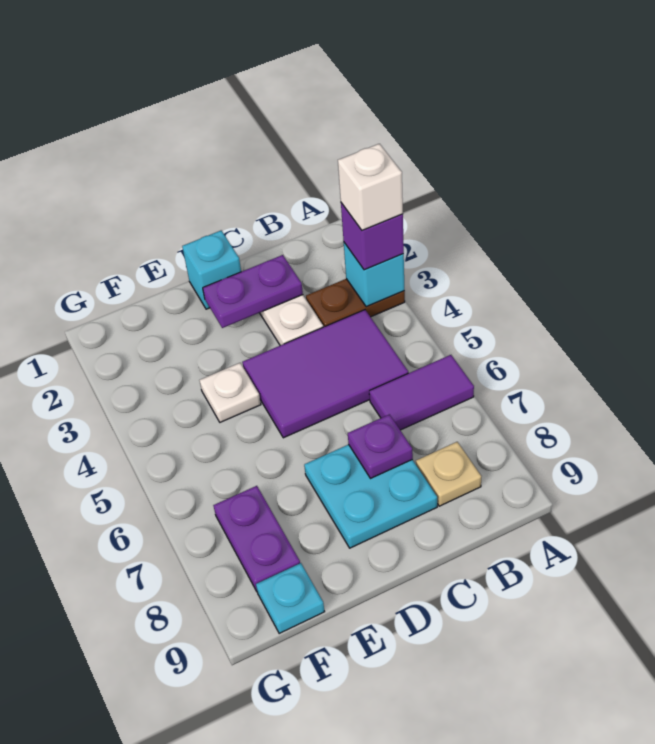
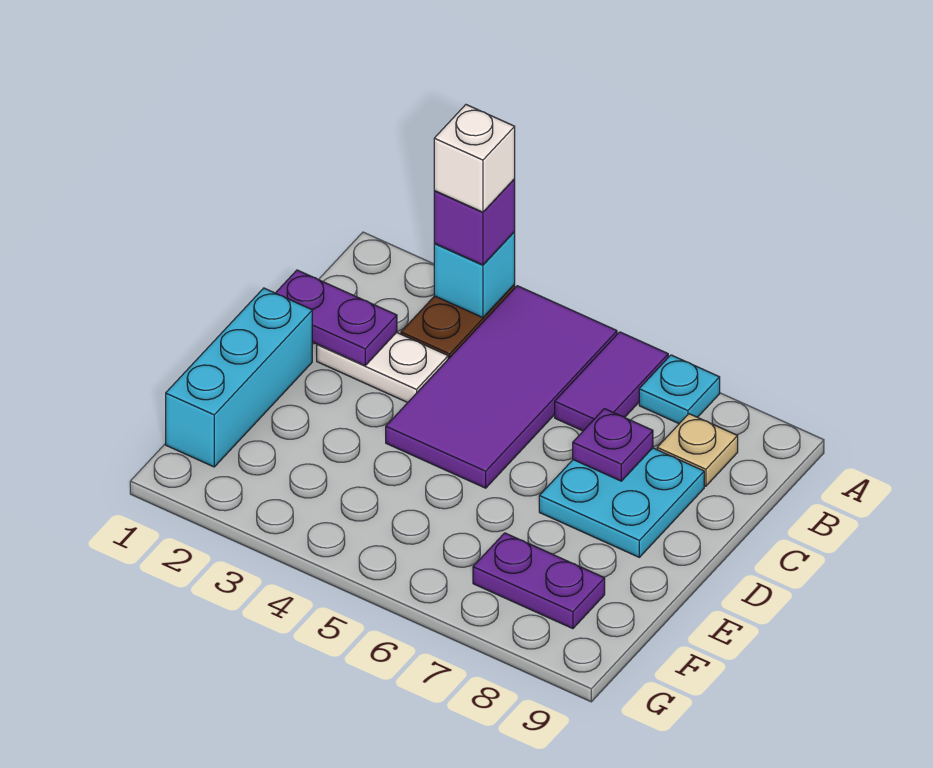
purple tile B4:D5 level 1 -> purple tile A4:D5 level 1
purple plate C2:D2 level 2 -> purple plate C1:C2 level 2
cyan brick D1 level 1 -> cyan brick D1:F1 level 1
white plate E4 level 1 -> none
cyan plate F9 level 1 -> cyan plate A7 level 1

